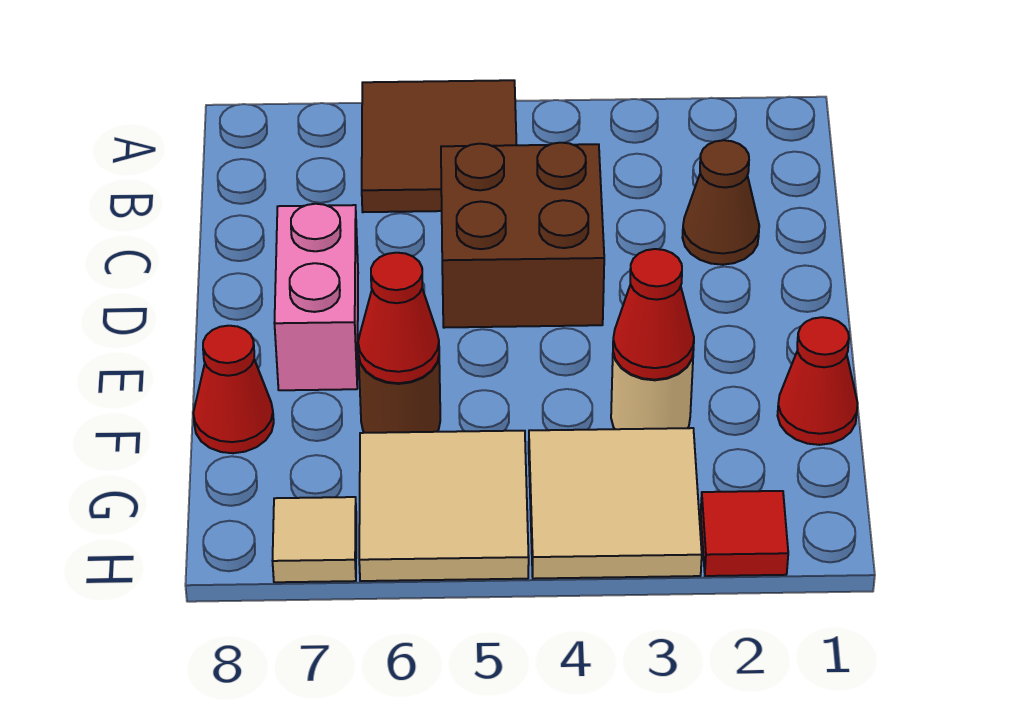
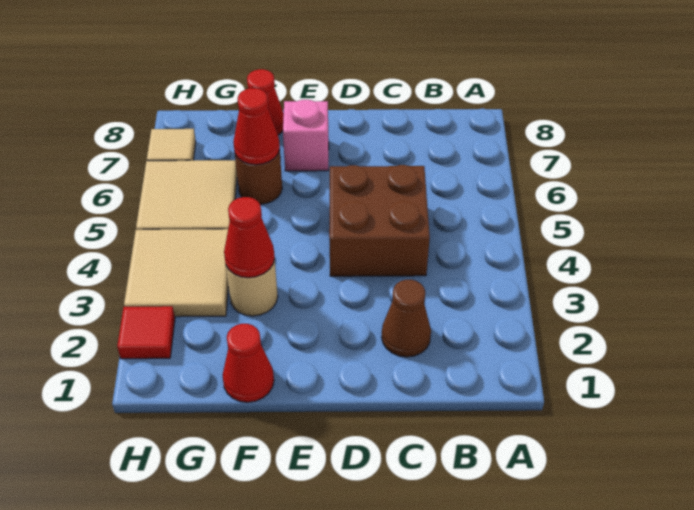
brown tile A5:B6 level 1 -> none
pink brick D7:E7 level 1 -> pink brick E7 level 1

